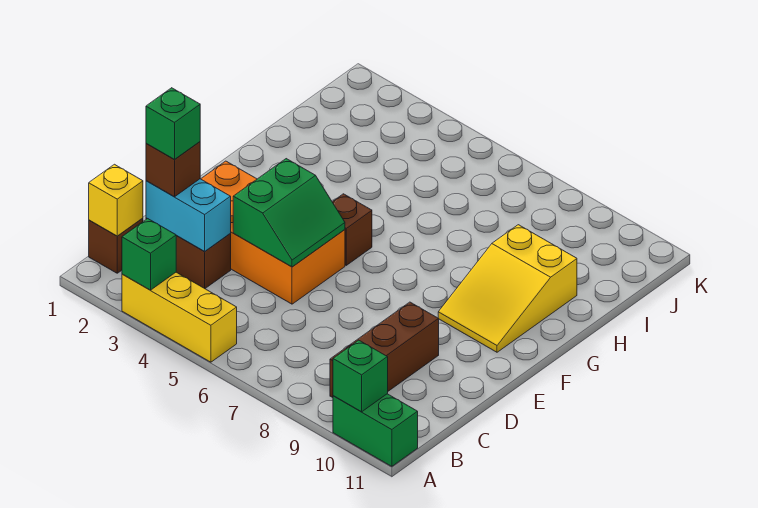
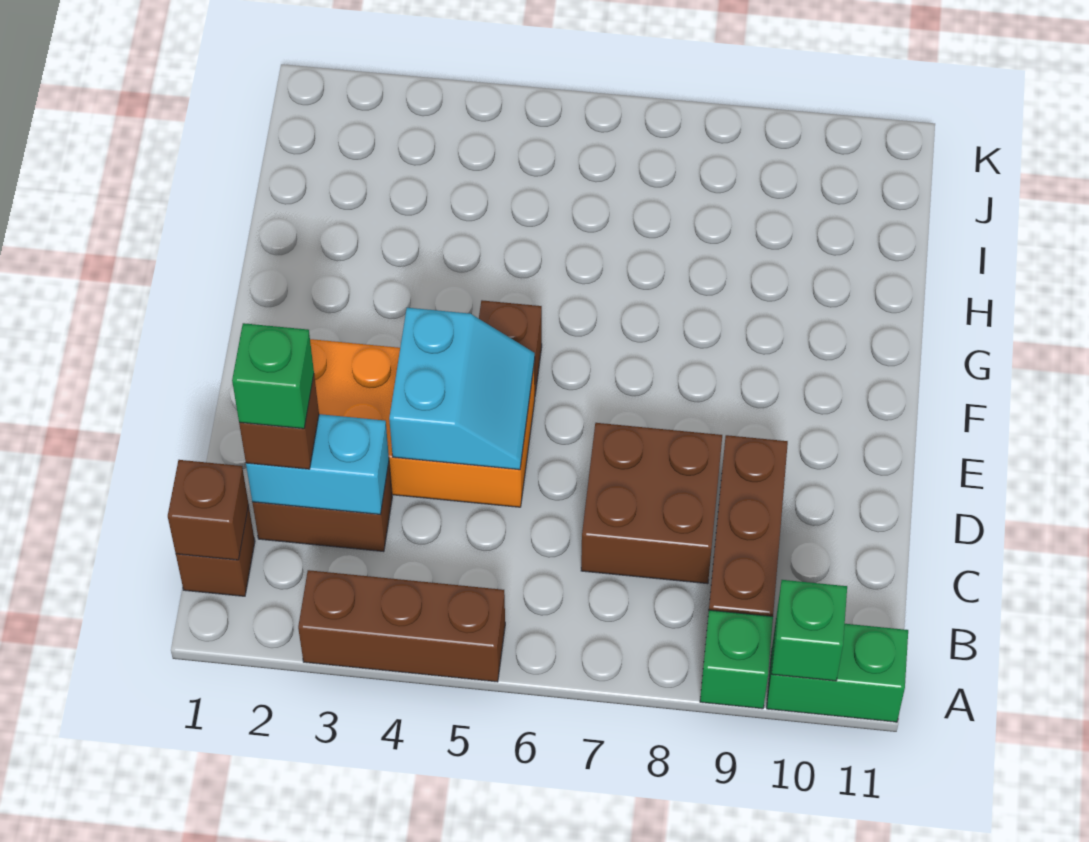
yellow brick A3:A5 level 1 -> brown brick A3:A5 level 1
green brick A3 level 2 -> green brick A9 level 1
yellow brick B1 level 2 -> brown brick B1 level 2
none -> brown brick C7:D8 level 1
green slope D4:E5 level 2 top 4 -> cyan slope D4:E5 level 2 top 4
yellow slope F9:H10 level 1 top H -> none

